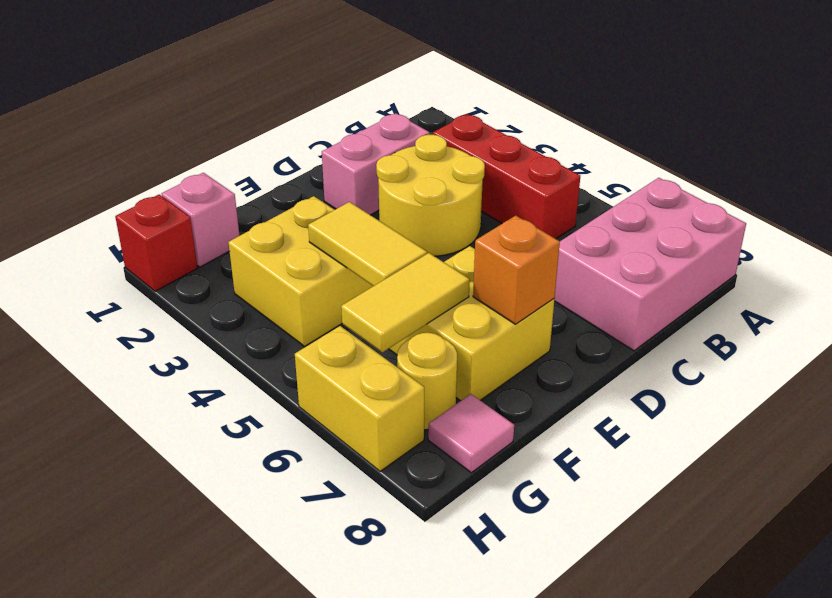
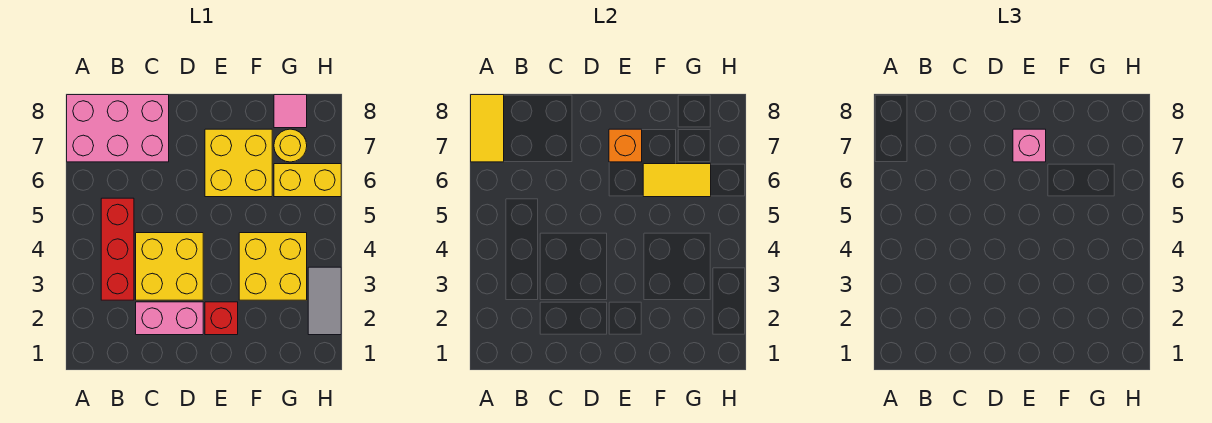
yellow round brick C3:D4 level 1 -> yellow brick C3:D4 level 1
yellow tile F4:F5 level 2 -> yellow tile A7:A8 level 2
pink brick G1 level 1 -> pink brick E7 level 3
red brick H1 level 1 -> red brick E2 level 1
none -> grey tile H2:H3 level 1
yellow brick H6:H7 level 1 -> yellow brick G6:H6 level 1

